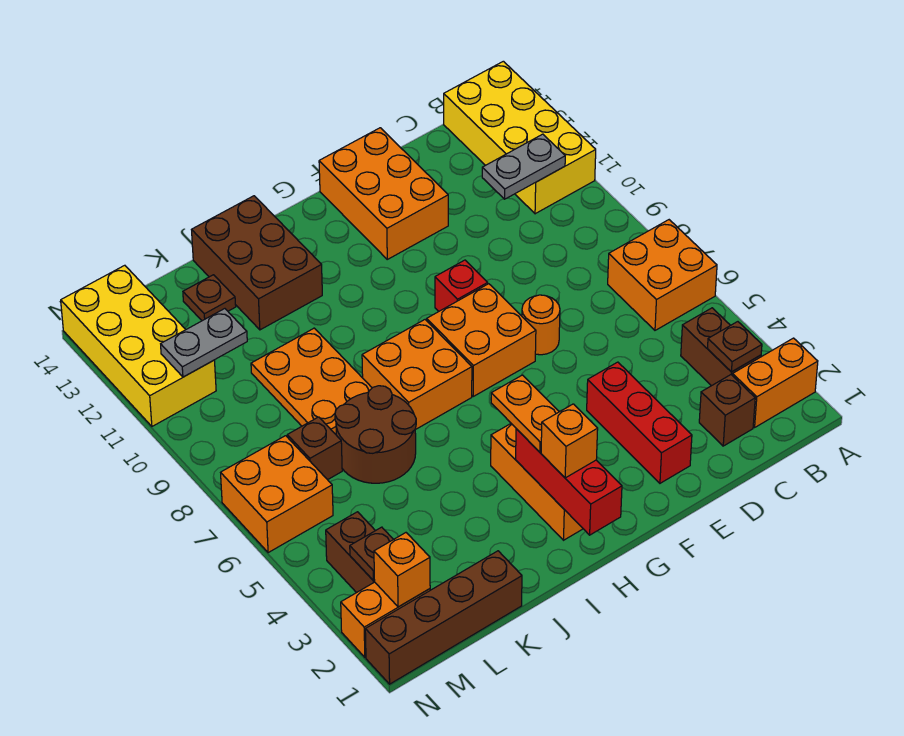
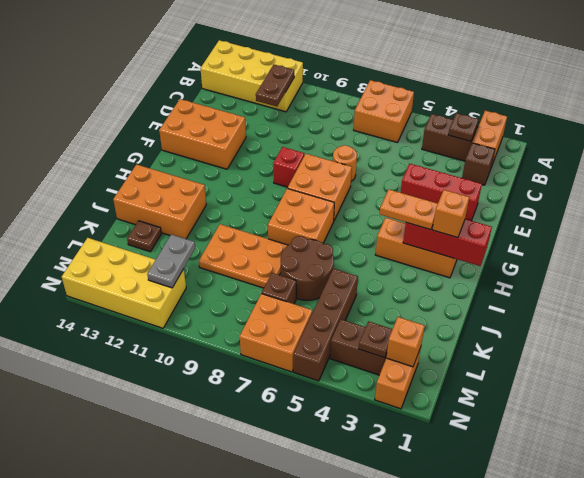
grey plate B11:C11 level 2 -> brown plate B11:C11 level 2
brown brick I12:J14 level 1 -> orange brick I12:J14 level 1
brown brick K1:N1 level 1 -> brown brick K5:N5 level 1

